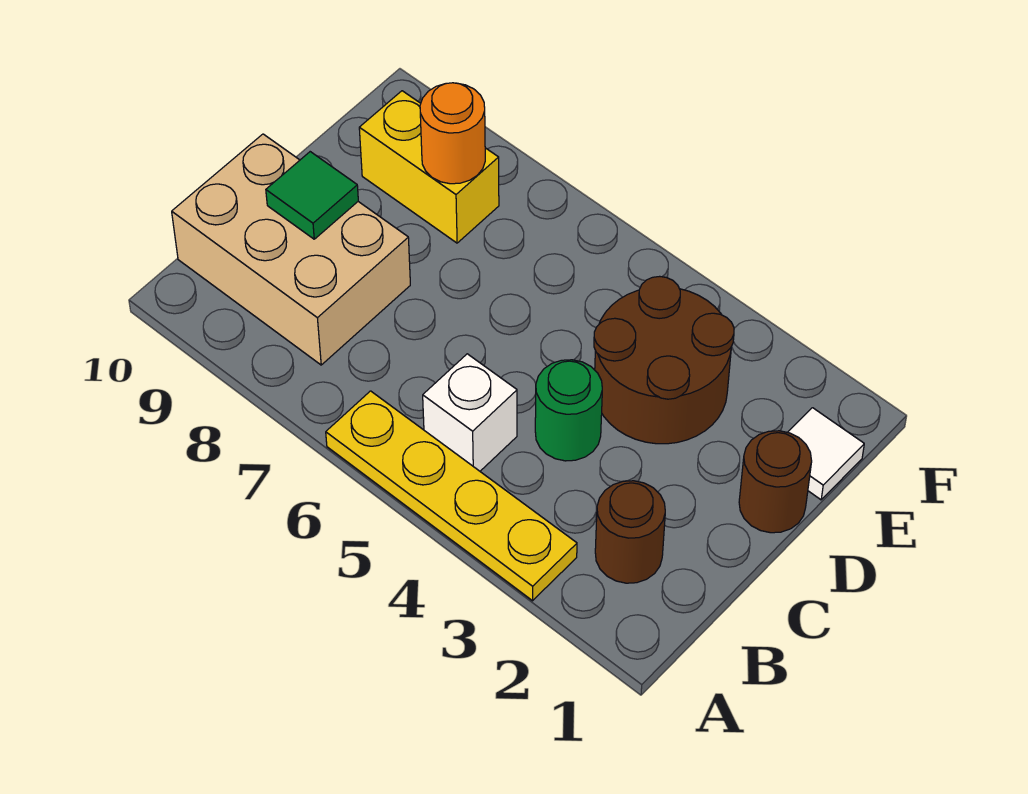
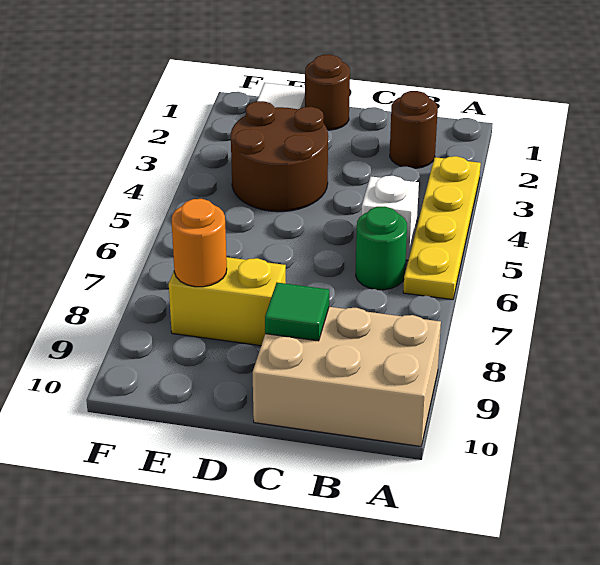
tan brick B8:C10 level 1 -> tan brick A9:C10 level 1
green round brick C4 level 1 -> green round brick B6 level 1
yellow brick E8:E9 level 1 -> yellow brick D8:E8 level 1

